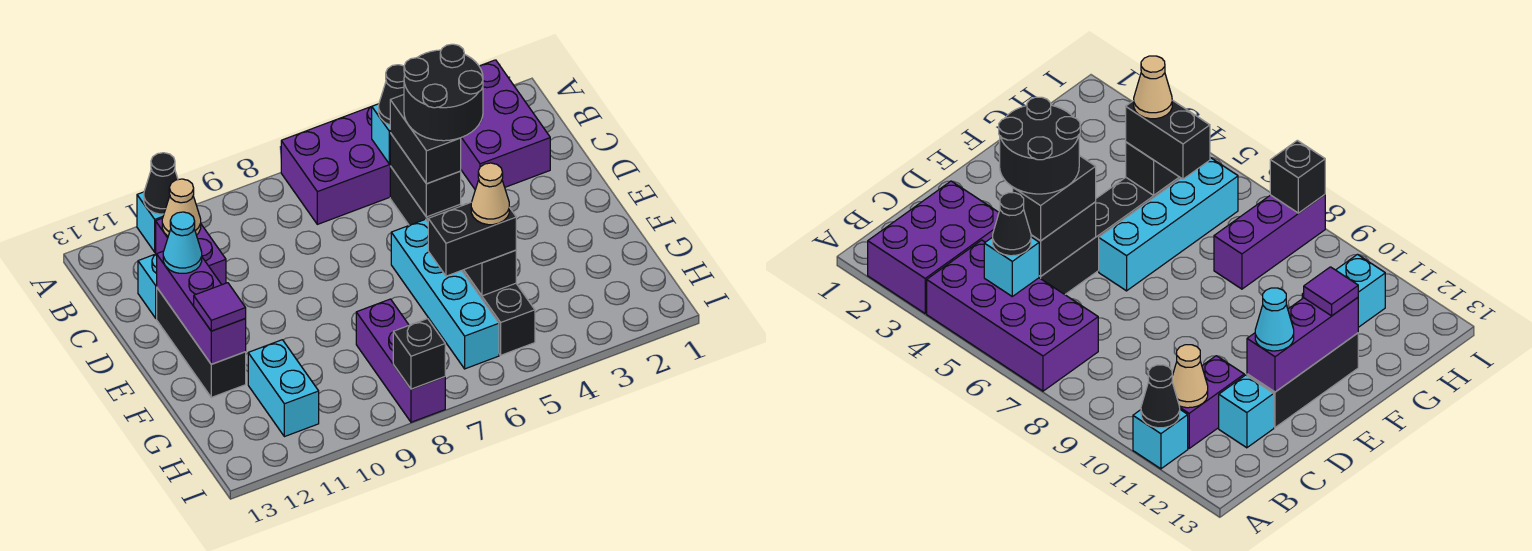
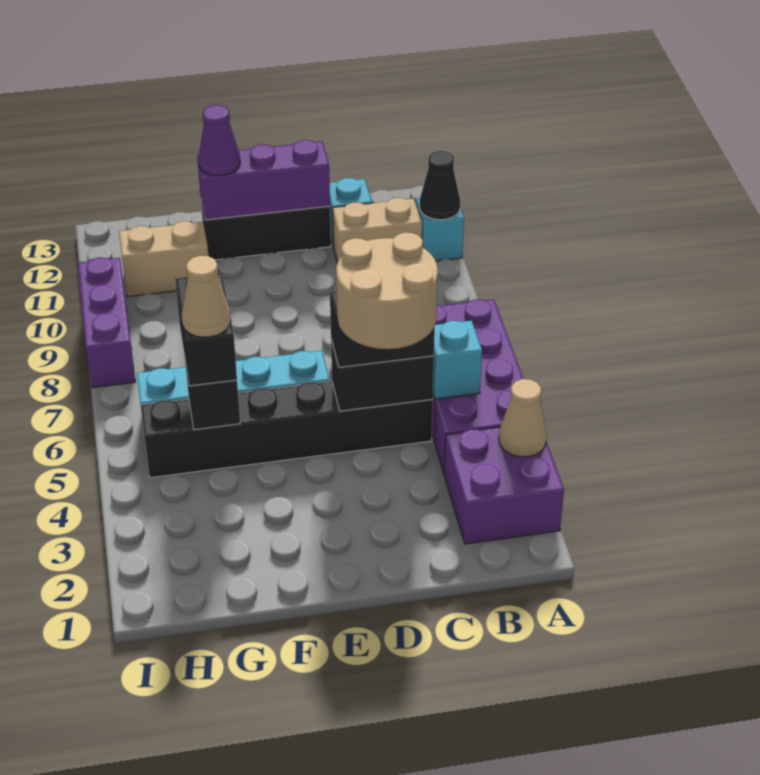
purple brick A2:C3 level 1 -> purple brick A2:B3 level 1
black cone B5 level 3 -> none
purple brick B11:C11 level 1 -> tan brick B11:C11 level 1
tan cone B11 level 2 -> tan cone A3 level 2
black round brick C4:D5 level 4 -> tan round brick C4:D5 level 4
cyan cone D12 level 3 -> none
purple tile F12 level 3 -> purple cone F12 level 3
purple brick G8:I8 level 1 -> purple brick I8:I10 level 1
cyan brick G11:H11 level 1 -> tan brick G11:H11 level 1
black brick I8 level 2 -> none

